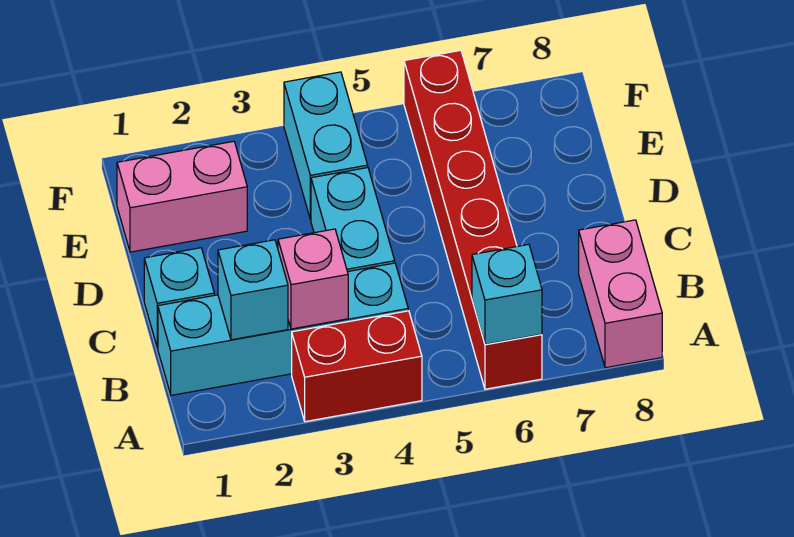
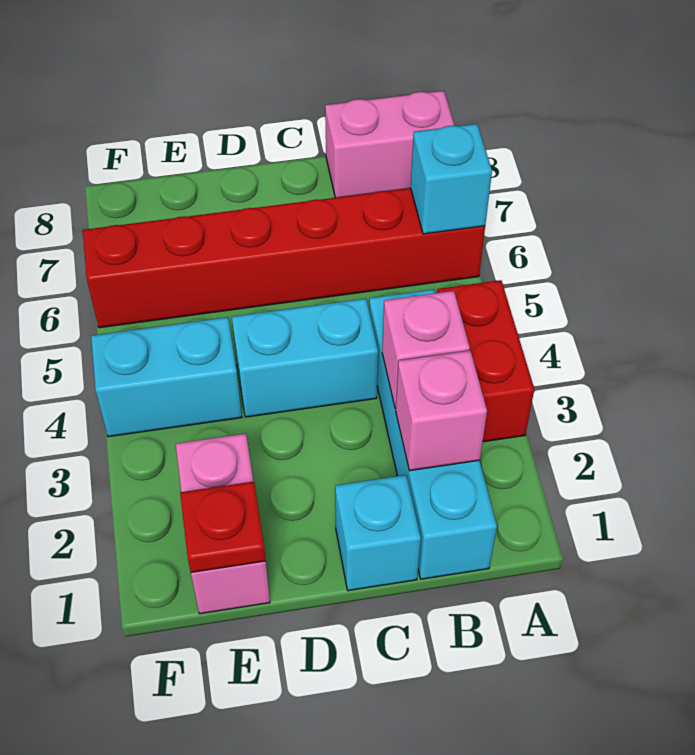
cyan brick B2 level 2 -> pink brick B2 level 2
none -> red plate E1 level 2

